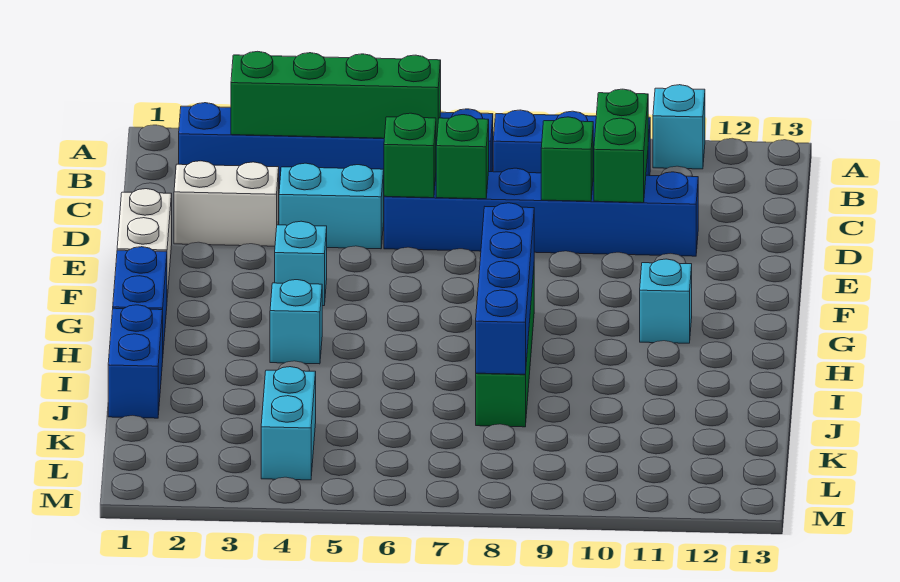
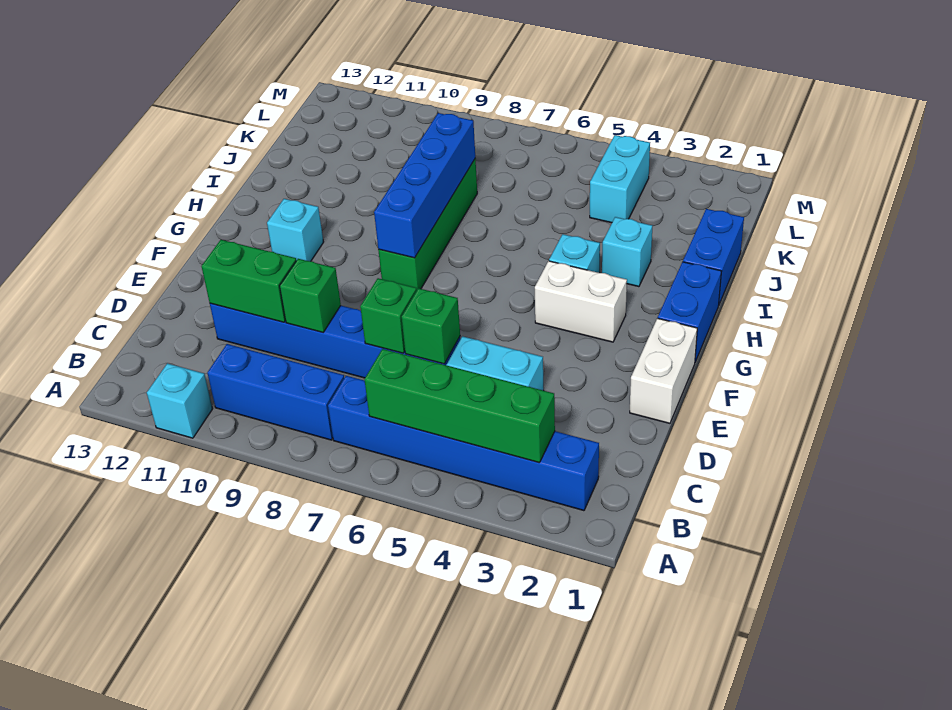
green brick C10:D10 level 2 -> green brick D10:D11 level 2
white brick D2:D3 level 1 -> white brick G3:G4 level 1
cyan brick F4 level 1 -> cyan brick I3 level 1

